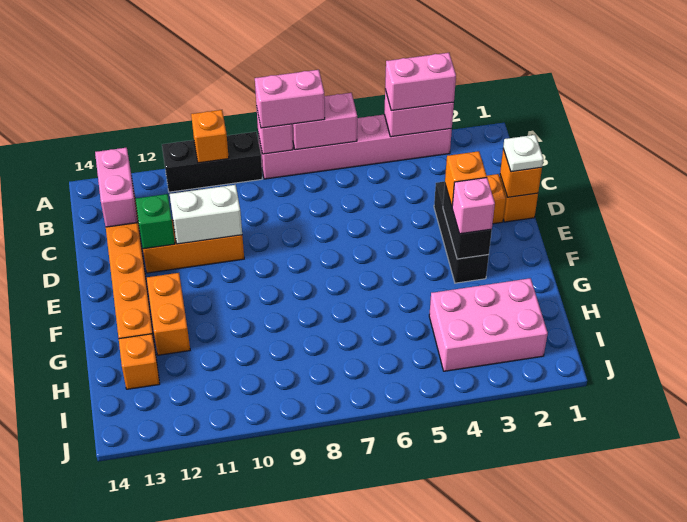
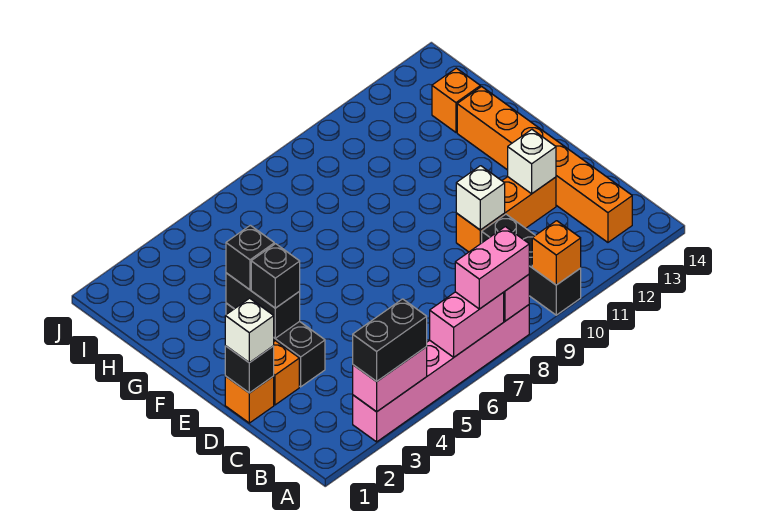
pink brick A3:A4 level 3 -> black brick A3:A4 level 3
black brick A9:A11 level 1 -> black brick A10:C10 level 1
pink brick B13:C13 level 2 -> none
orange brick D1 level 2 -> black brick D1 level 2
white plate D1 level 3 -> white brick D1 level 3
white brick D10:D11 level 2 -> white brick D10 level 2
green brick D12 level 2 -> white brick D12 level 2
orange brick E3 level 3 -> black brick E3 level 3
pink brick F3 level 3 -> black brick F3 level 3
orange brick F12:G12 level 1 -> none
pink brick H2:I4 level 1 -> none

